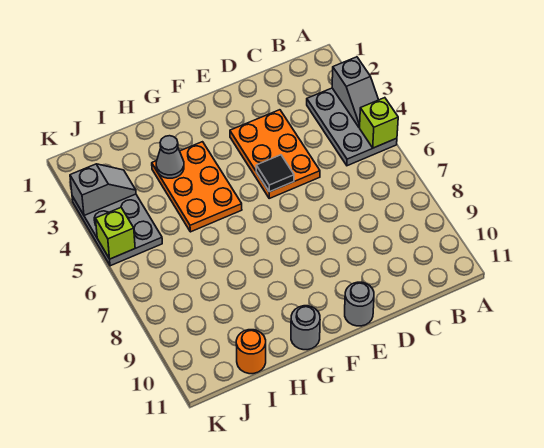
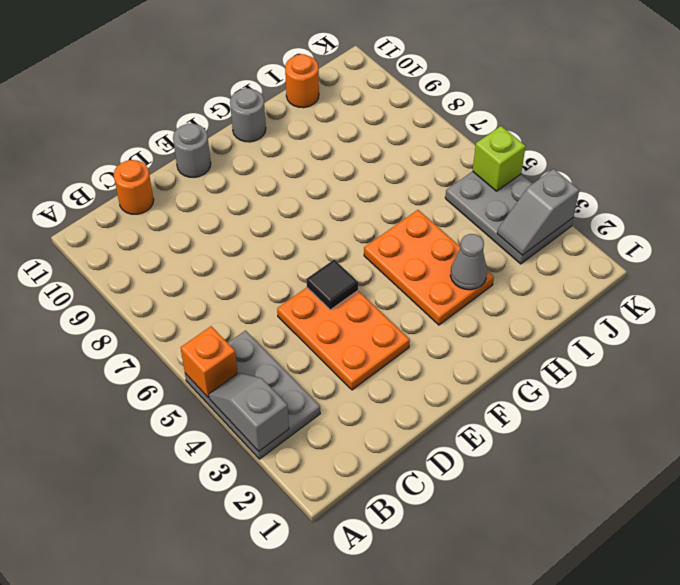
lime brick A5 level 2 -> orange brick A5 level 2
none -> orange round brick C11 level 1

